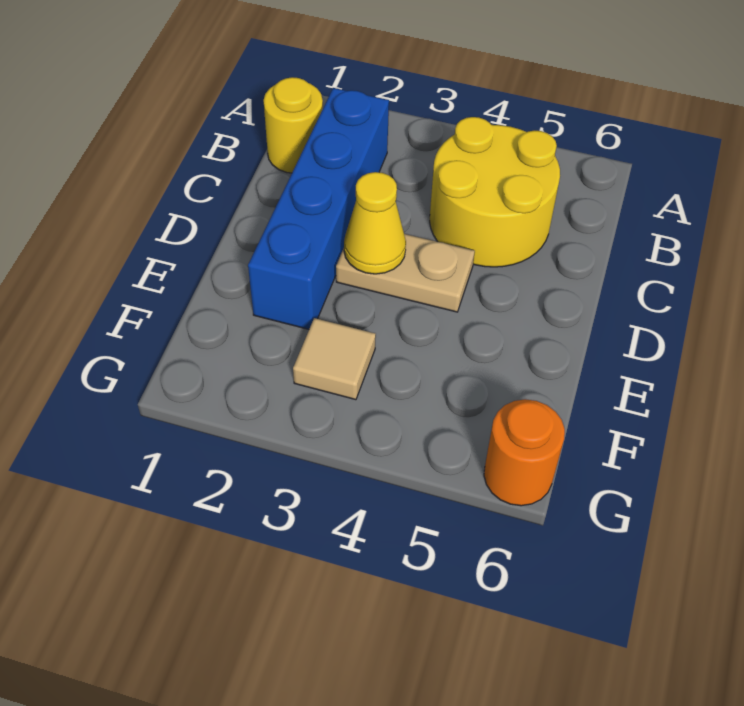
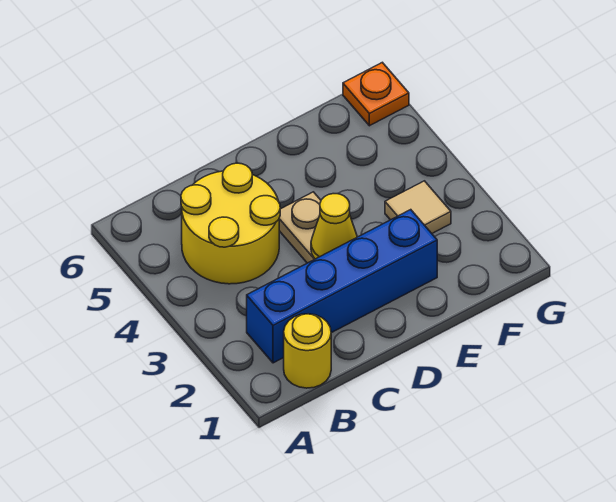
orange round brick G6 level 1 -> orange plate G6 level 1

